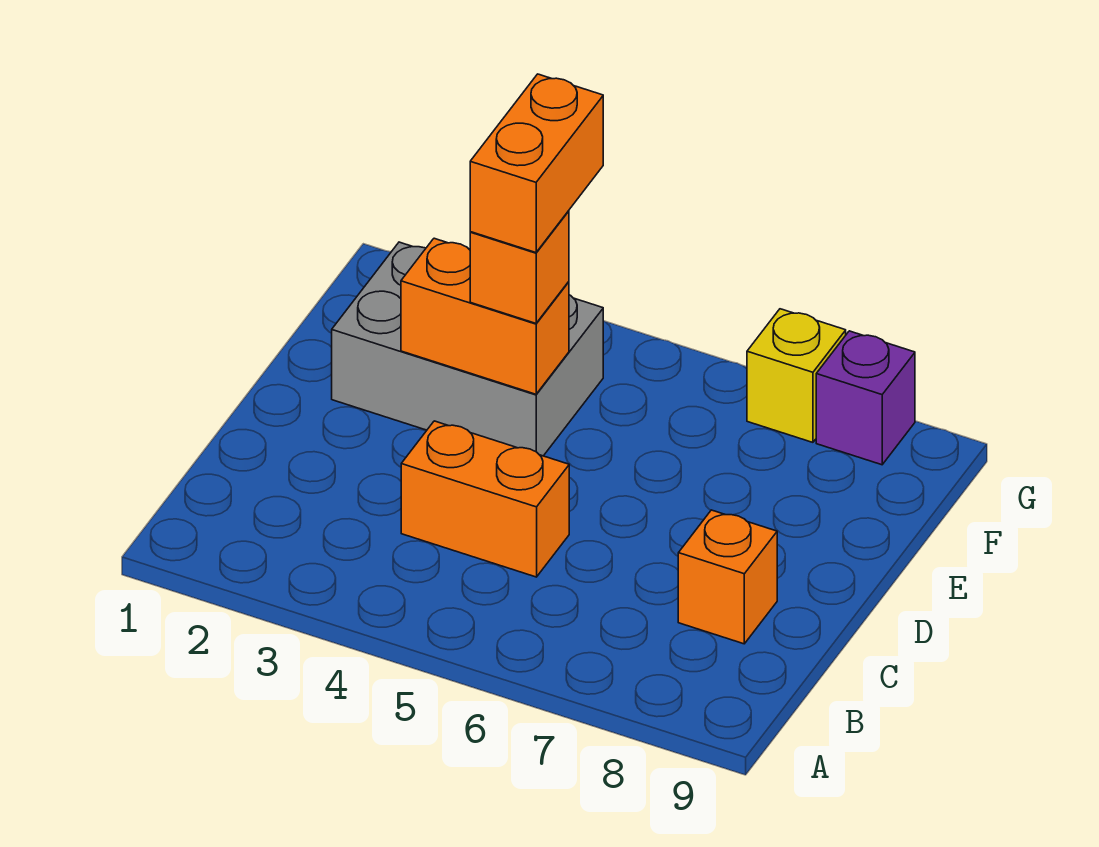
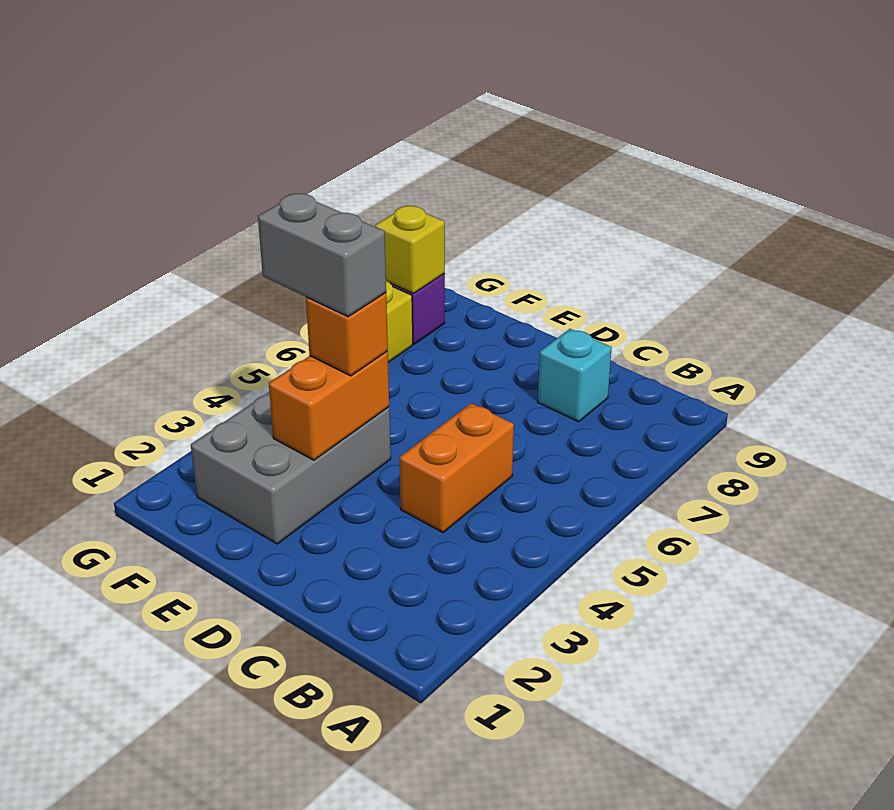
orange brick C8 level 1 -> cyan brick C8 level 1
orange brick E4:F4 level 4 -> grey brick E4:F4 level 4
none -> yellow brick G8 level 2

